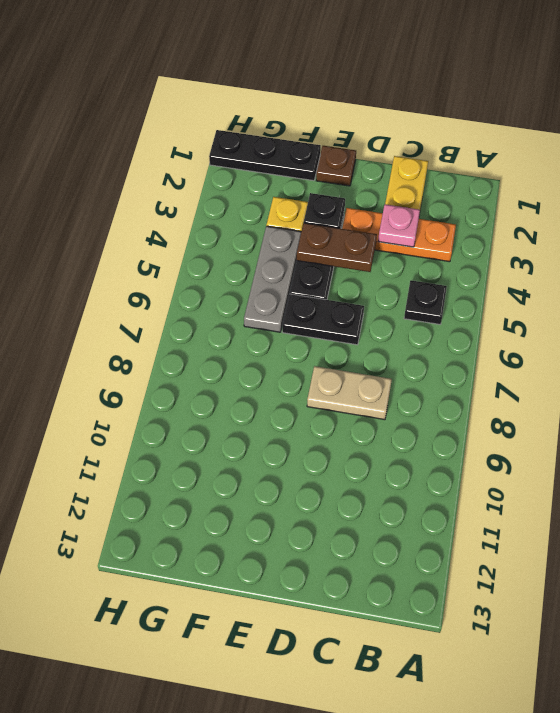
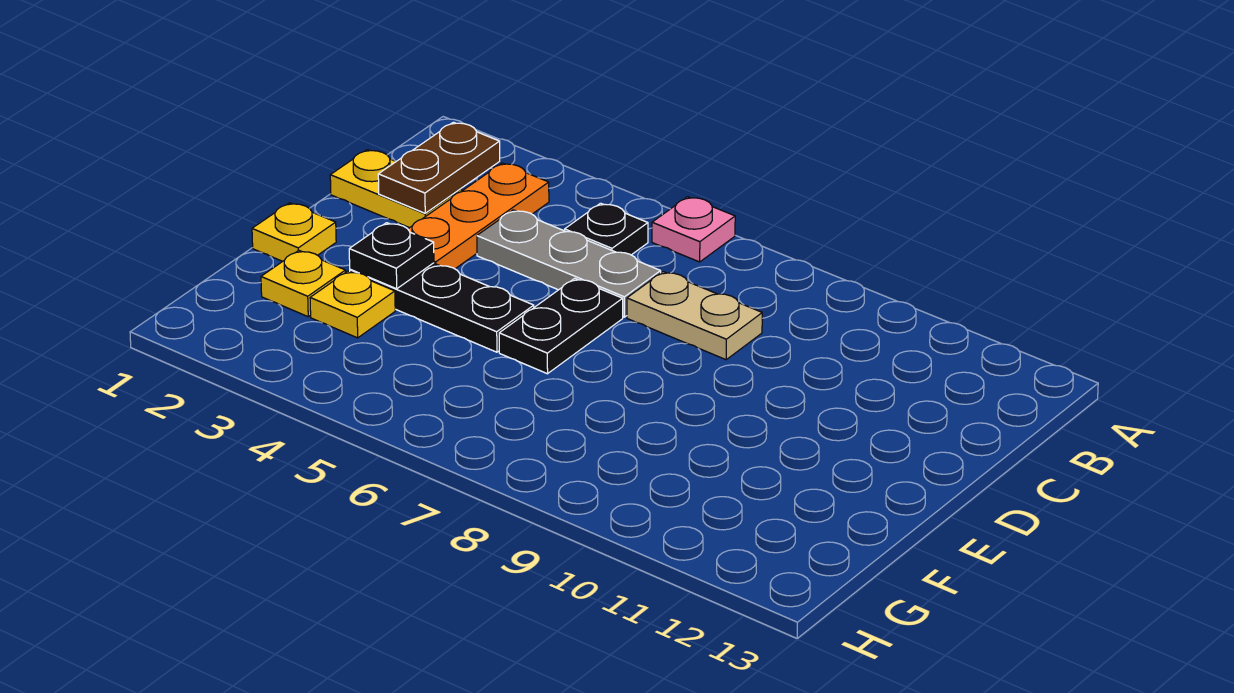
pink plate C3 level 2 -> pink plate A6 level 1
tan plate C8:D8 level 1 -> tan plate C7:C8 level 1
brown plate D4:E4 level 2 -> brown plate B2:C2 level 2
brown plate E1 level 1 -> yellow plate E1 level 1
black plate F1:H1 level 1 -> none
none -> yellow plate F2 level 1
grey plate F4:F6 level 1 -> grey plate C4:C6 level 1

